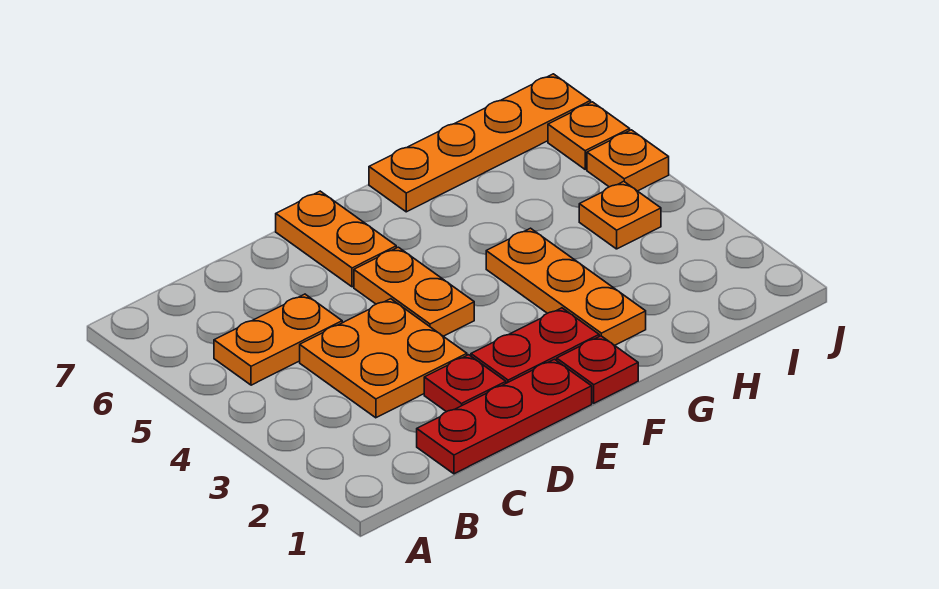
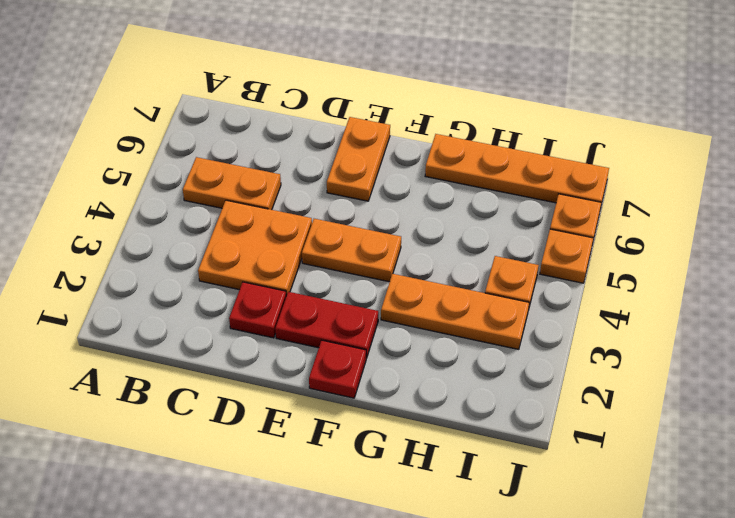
red plate C1:E1 level 1 -> none
orange plate E4:E5 level 1 -> orange plate E4:F4 level 1
orange plate G2:G4 level 1 -> orange plate G3:I3 level 1

